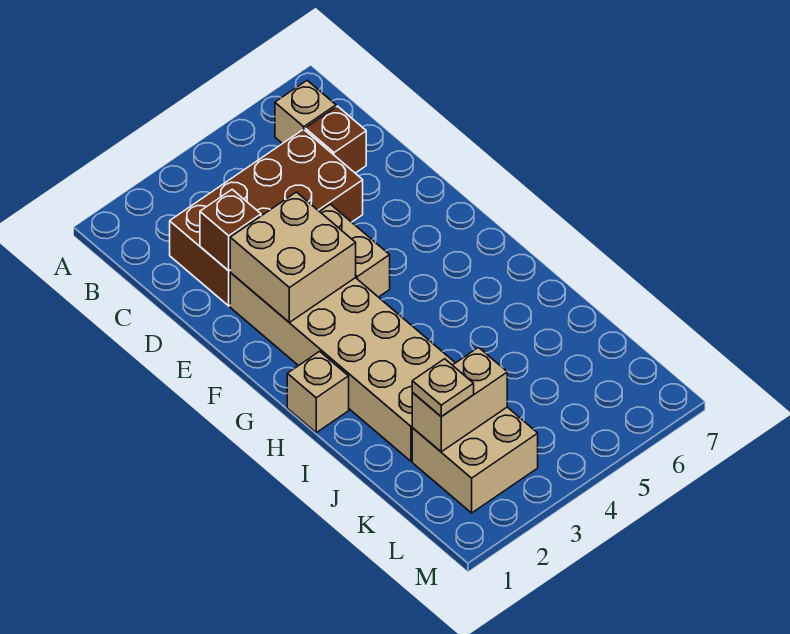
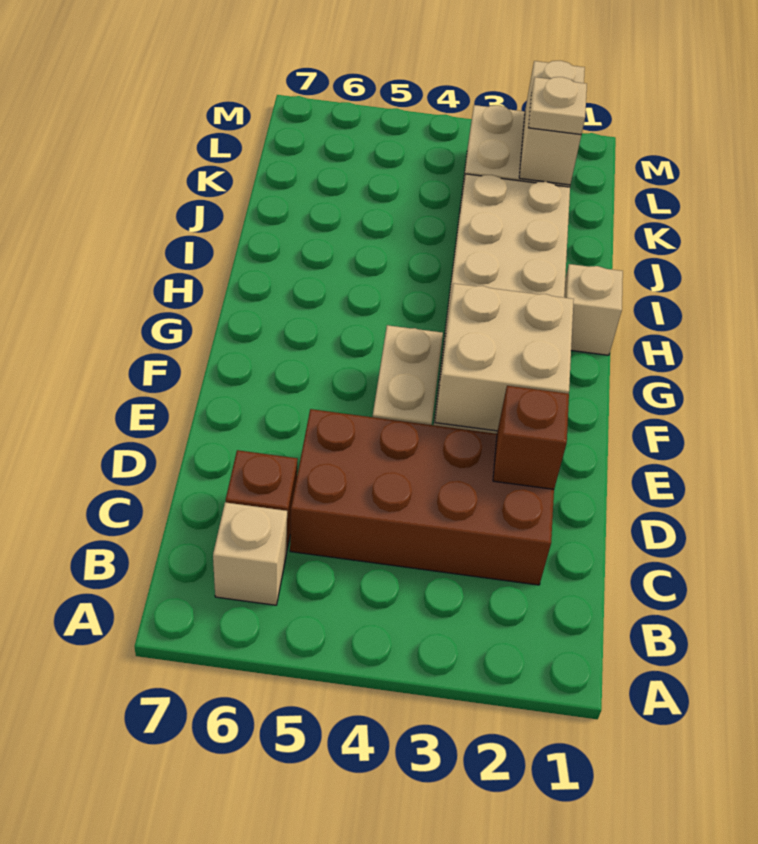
tan brick K2:K3 level 2 -> tan brick K2:L2 level 2

